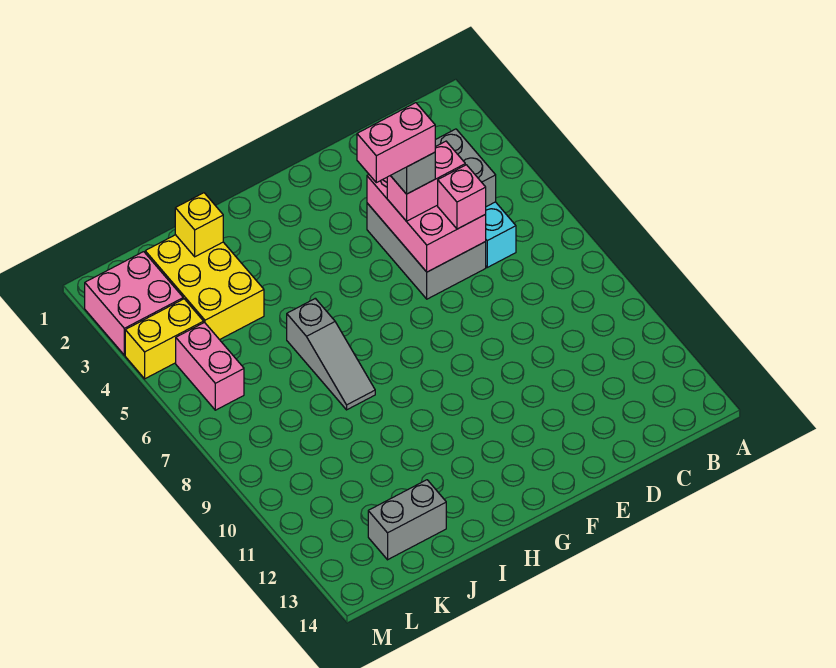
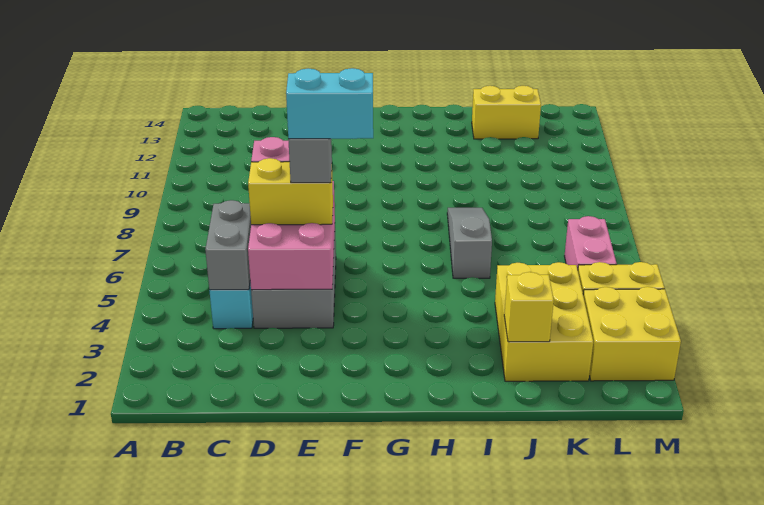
pink brick D5:E5 level 3 -> yellow brick D5:E5 level 3
pink brick E5:F5 level 5 -> cyan brick E5:F5 level 5
grey brick J13:K13 level 1 -> yellow brick J13:K13 level 1
pink brick L2:M3 level 1 -> yellow brick L2:M3 level 1

